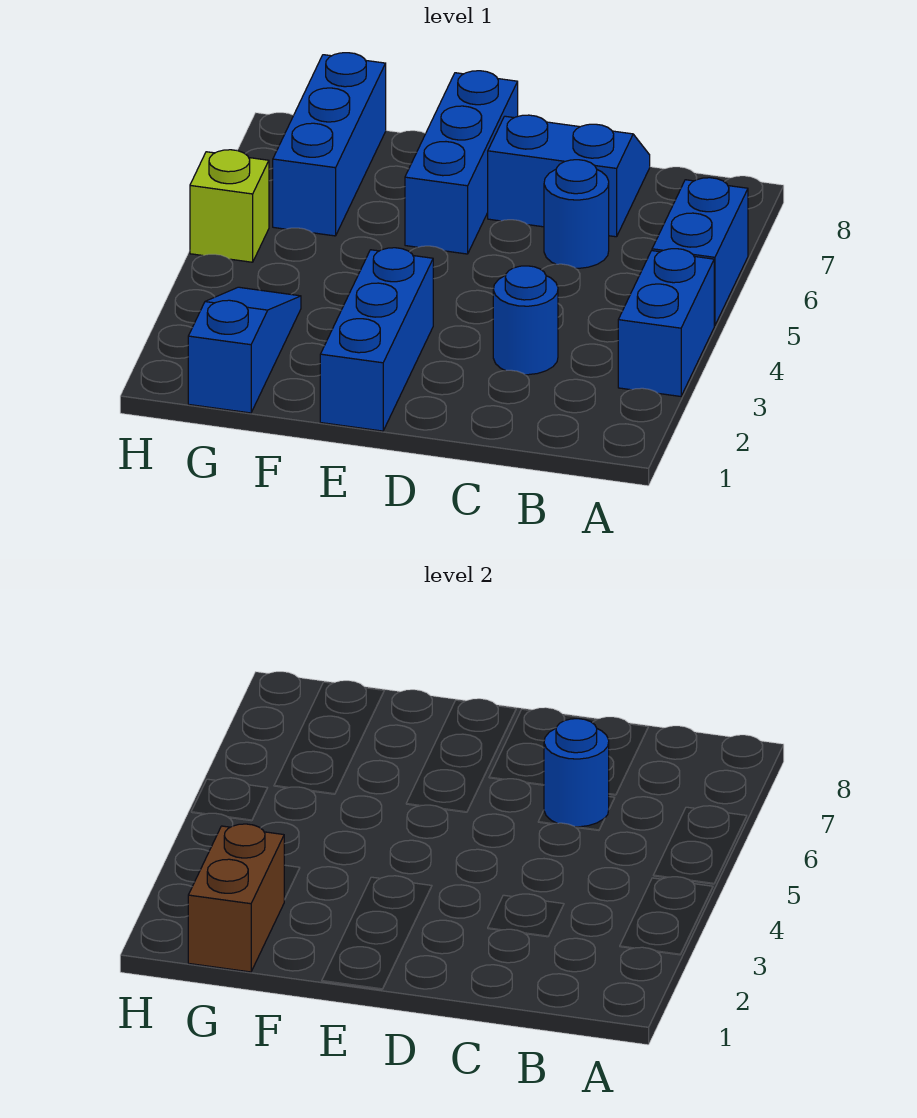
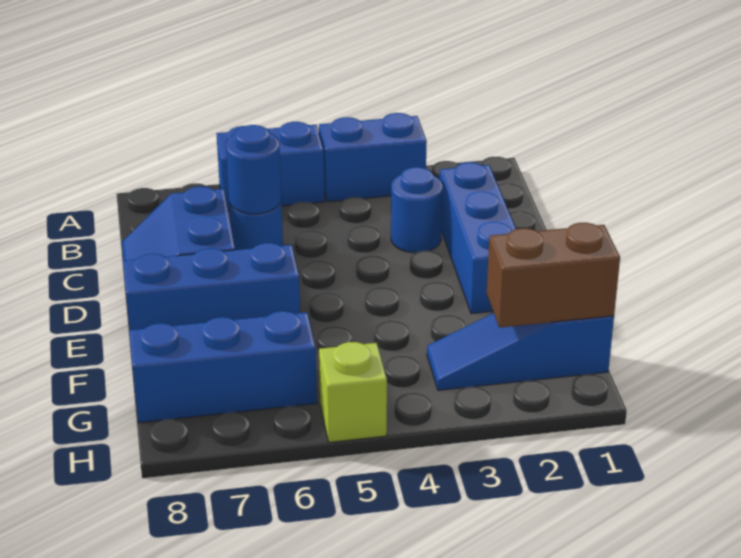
blue brick E1:E3 level 1 -> blue brick C2:E2 level 1

